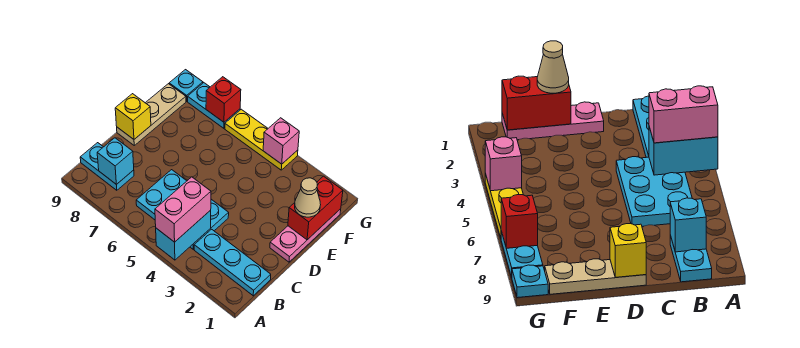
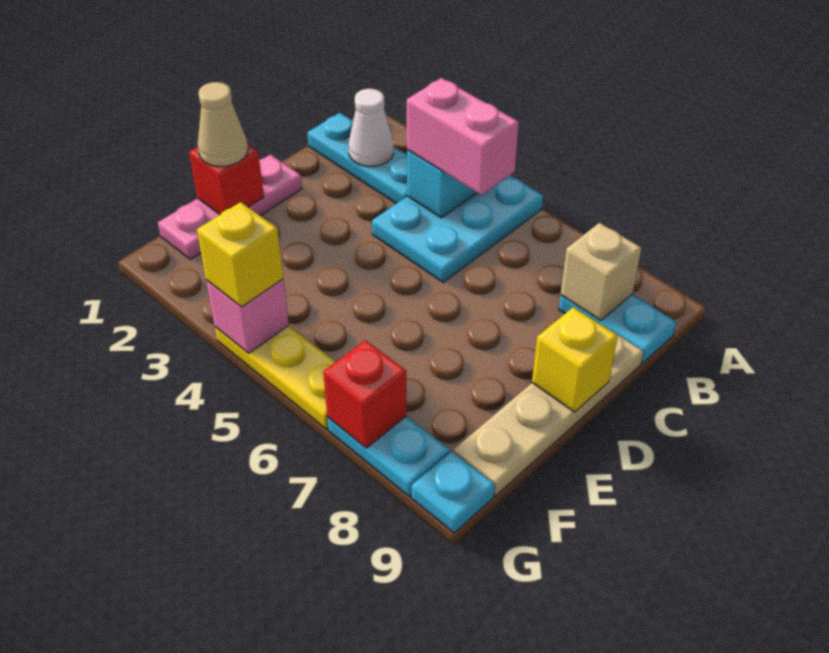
pink brick A4:B4 level 3 -> pink brick B4:B5 level 3
none -> white cone B2 level 2
cyan plate B4:C6 level 1 -> cyan plate A4:C5 level 1
cyan brick B8 level 2 -> tan brick B8 level 2
tan plate D9:F9 level 1 -> tan plate C9:F9 level 1
red brick E1:F1 level 2 -> red brick E1 level 2
none -> yellow brick G4 level 3

